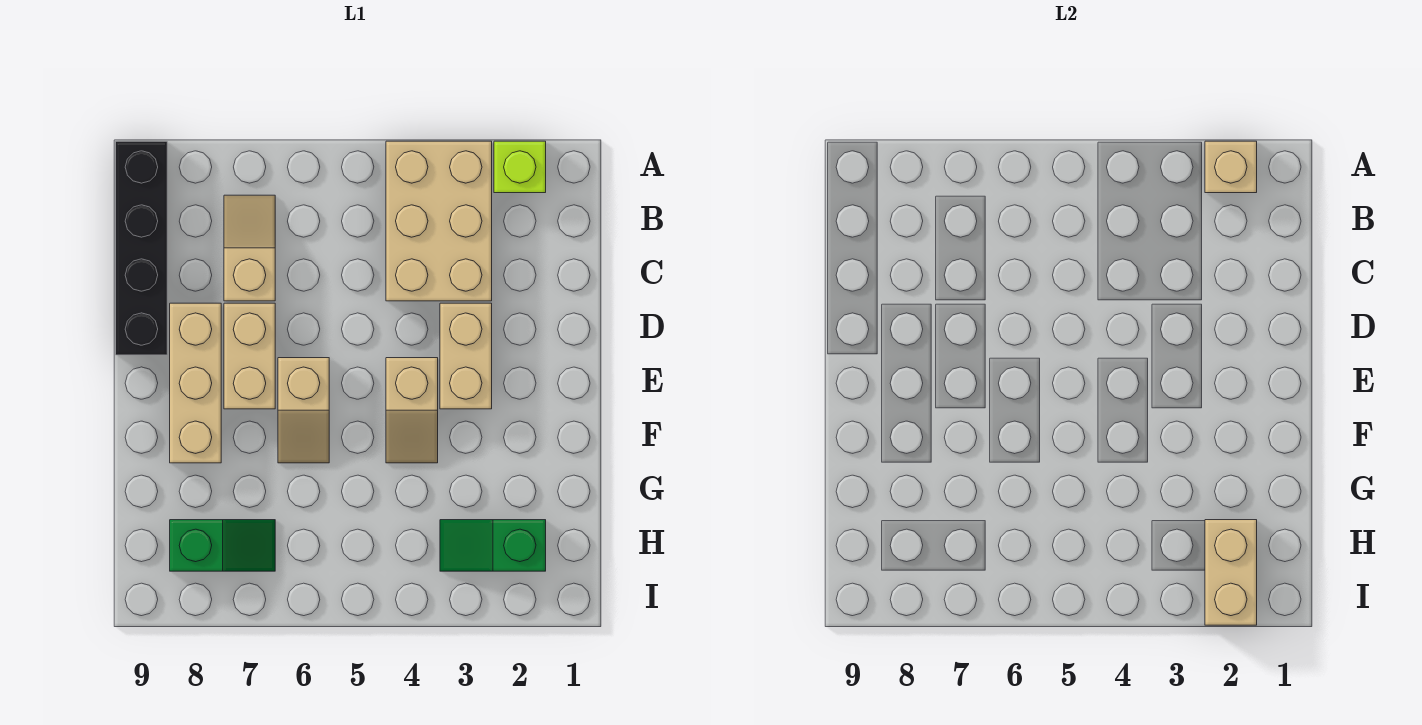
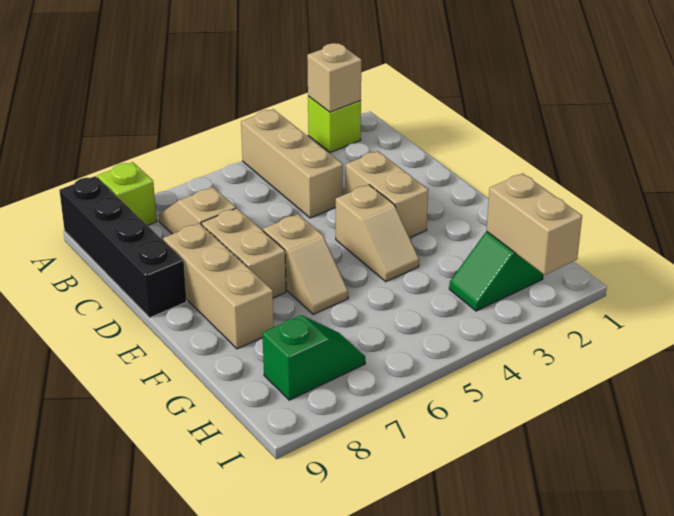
tan brick A3:C4 level 1 -> tan brick A4:C4 level 1
none -> lime brick A8 level 1

